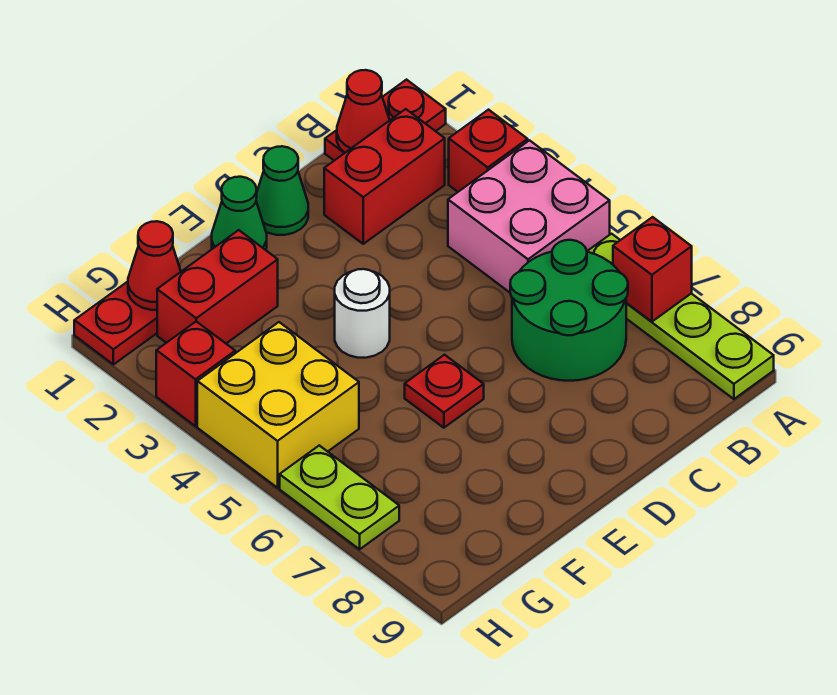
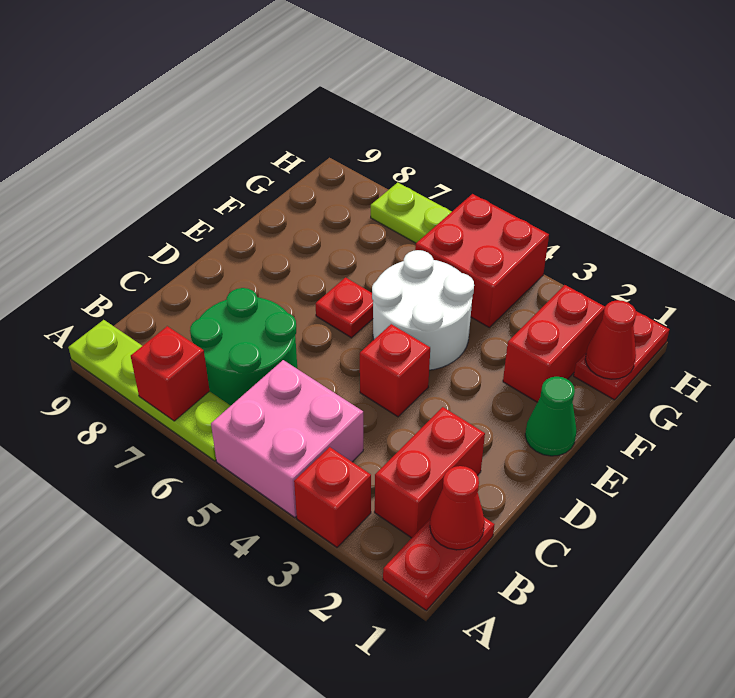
green cone D1 level 1 -> none
white round brick E4 level 1 -> white round brick E4:F5 level 1
yellow brick G4:H5 level 1 -> red brick G4:H5 level 1
red brick H3 level 1 -> red brick D4 level 1

